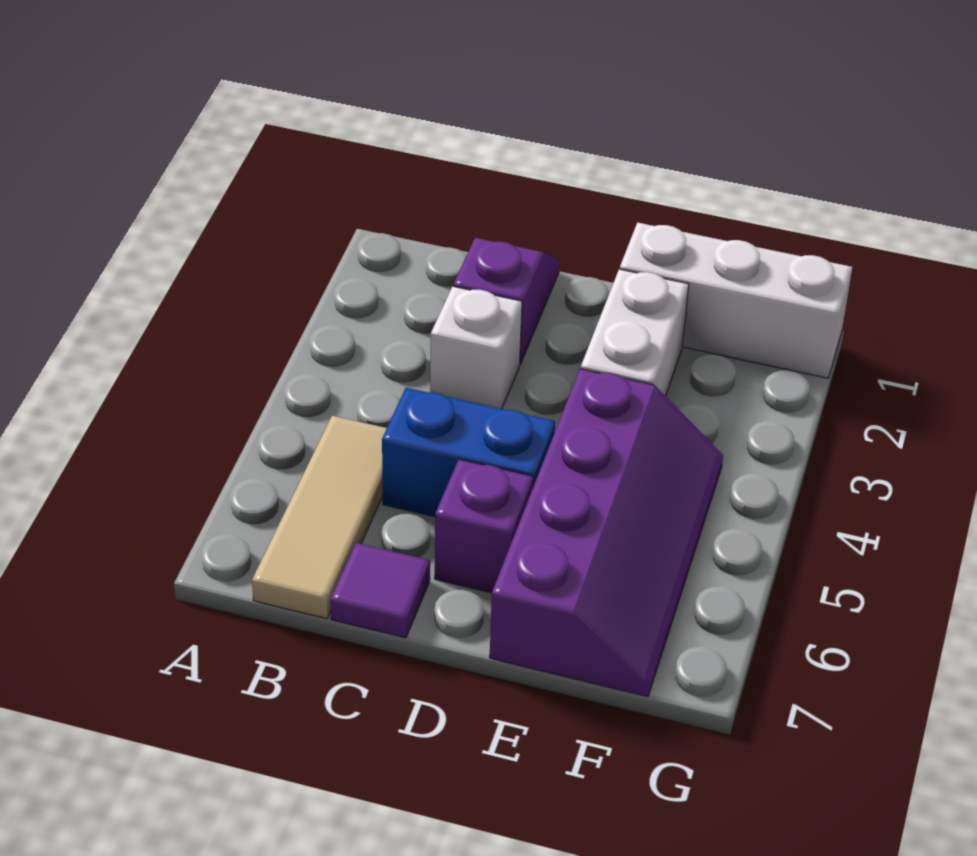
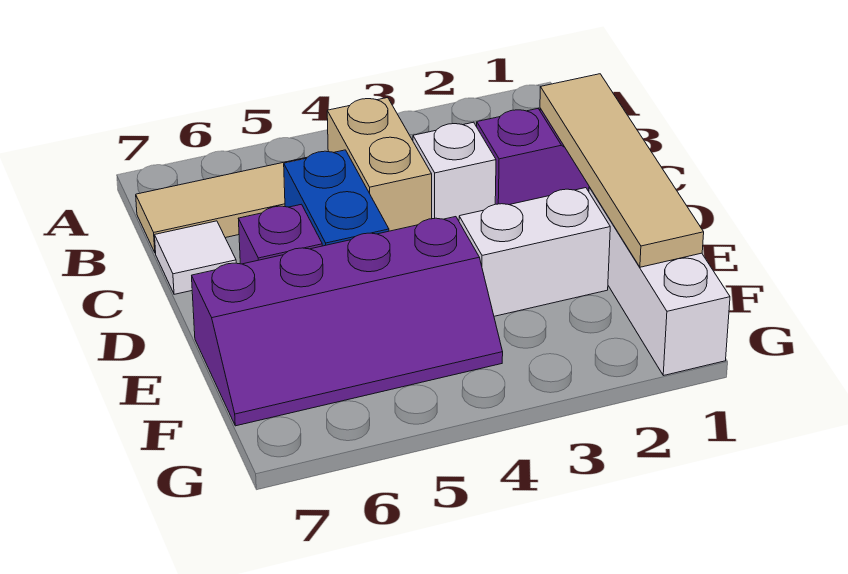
none -> tan brick B4:C4 level 1
none -> tan tile C1:F1 level 2
purple tile C7 level 1 -> white tile C7 level 1

